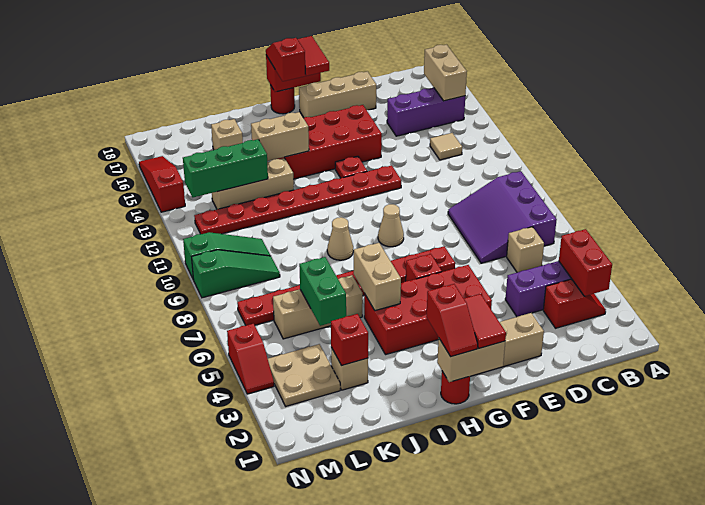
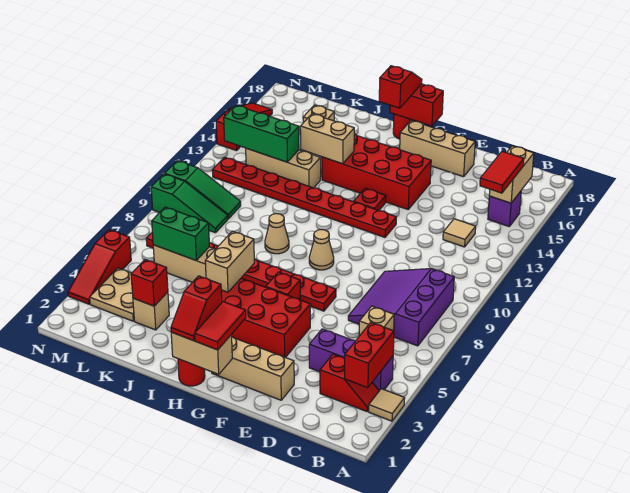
none -> tan tile A3 level 1
purple brick B15:D15 level 1 -> purple brick B15 level 1
red tile G17:G18 level 3 -> red tile B14:B15 level 3
green brick K5:K6 level 2 -> green brick K6:L6 level 2
red slope N4:N5 level 1 top 5 -> red slope N3:N5 level 1 top 5

